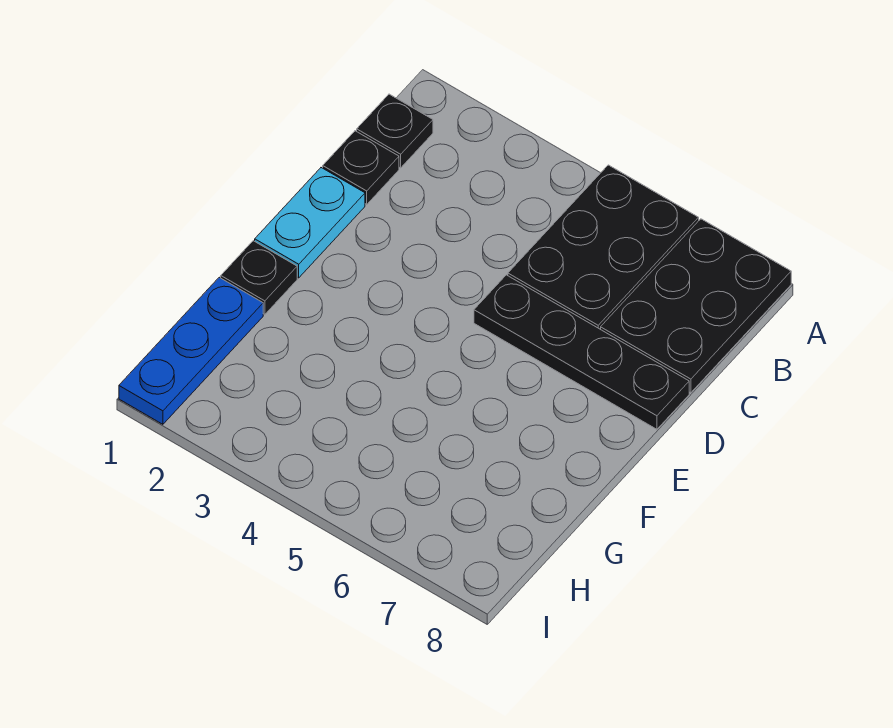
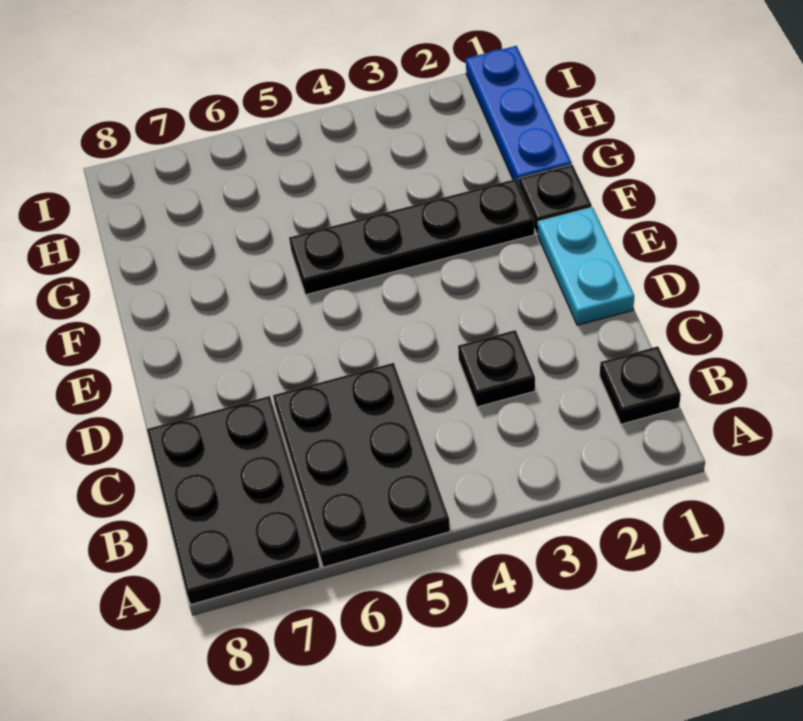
black plate C1 level 1 -> black plate C3 level 1
black plate D5:D8 level 1 -> black plate F2:F5 level 1

